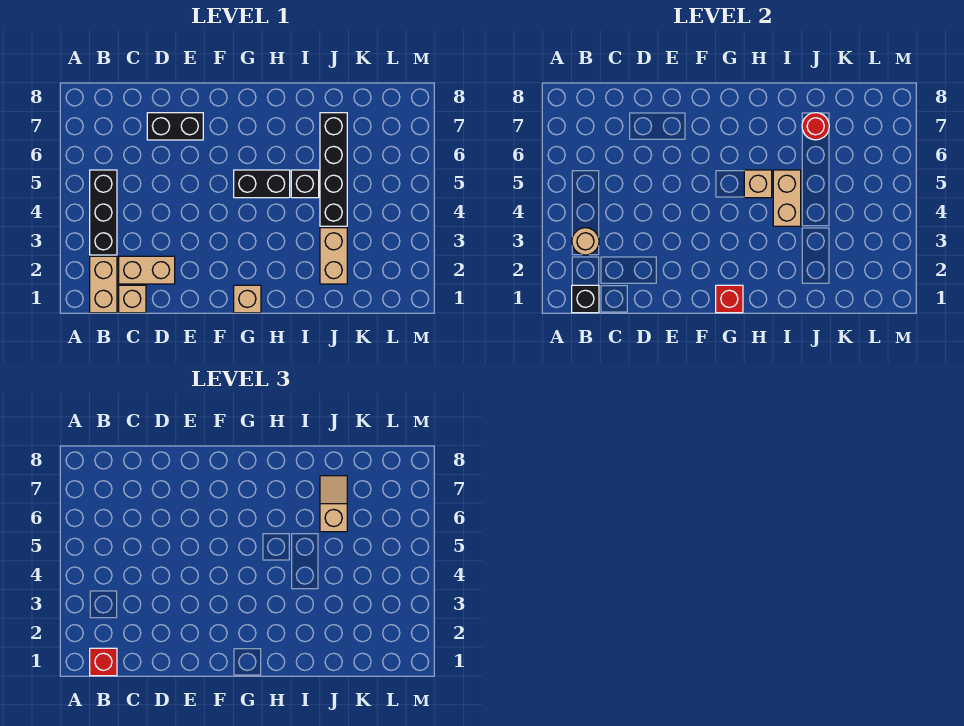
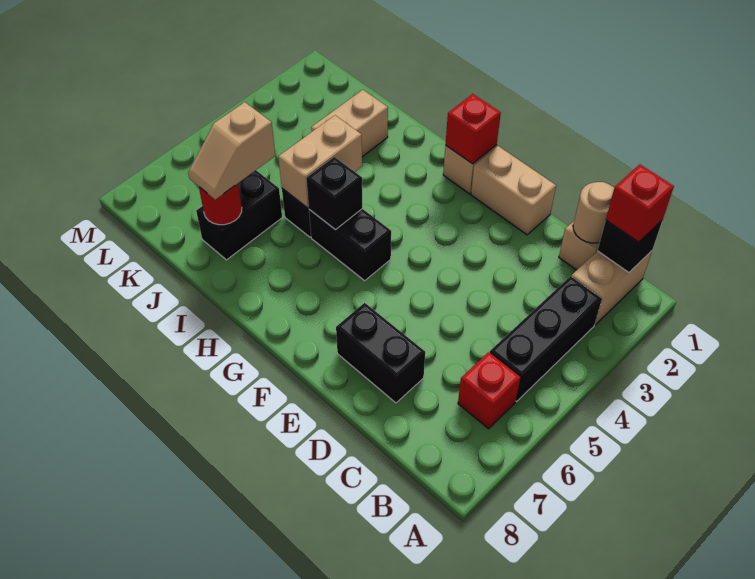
tan round brick B3 level 2 -> tan round brick C1 level 2
none -> red brick B6 level 1
tan brick C2:D2 level 1 -> tan brick E1:F1 level 1
tan brick H5 level 2 -> black brick H5 level 2
black brick J4:J7 level 1 -> black brick J6:J7 level 1

